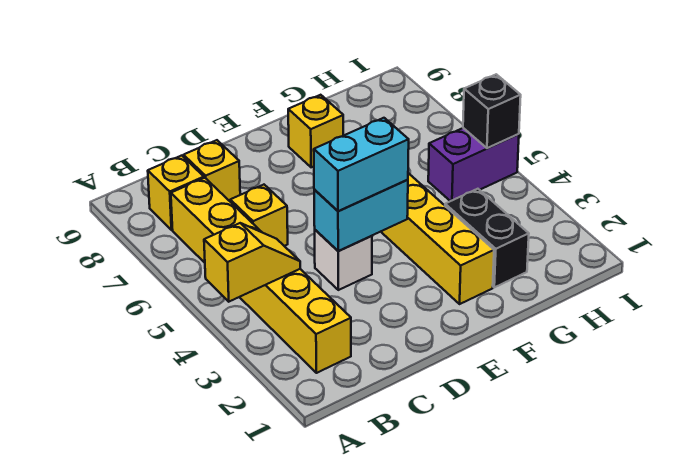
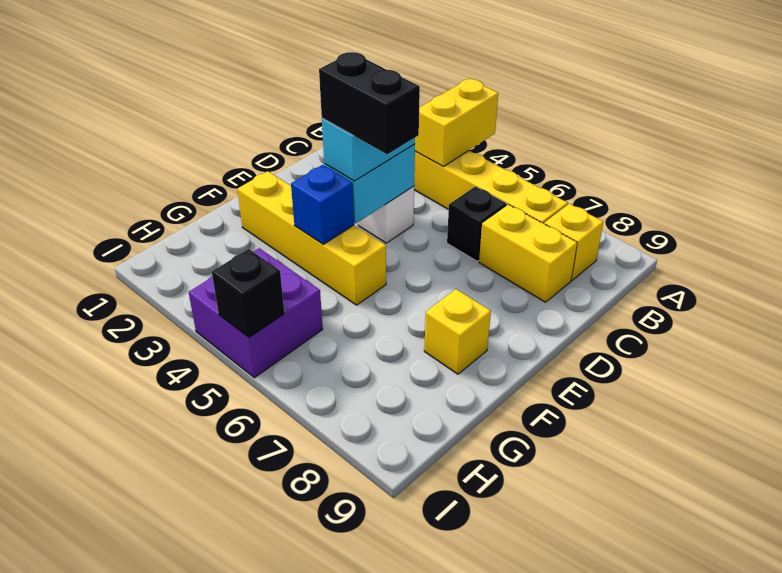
yellow slope A4:B4 level 2 top A -> yellow brick A4:B4 level 2
yellow brick C6 level 1 -> black brick C6 level 1
yellow brick C8 level 1 -> yellow brick C7:C8 level 1
none -> blue brick F4 level 2
black brick G2:G3 level 1 -> black brick E4:E5 level 4
purple brick H5:I5 level 1 -> purple brick H4:I5 level 1

